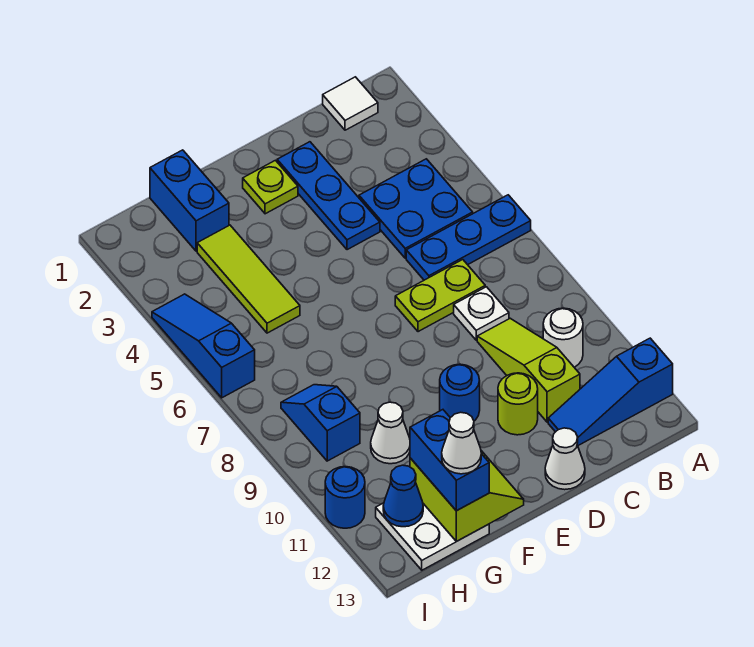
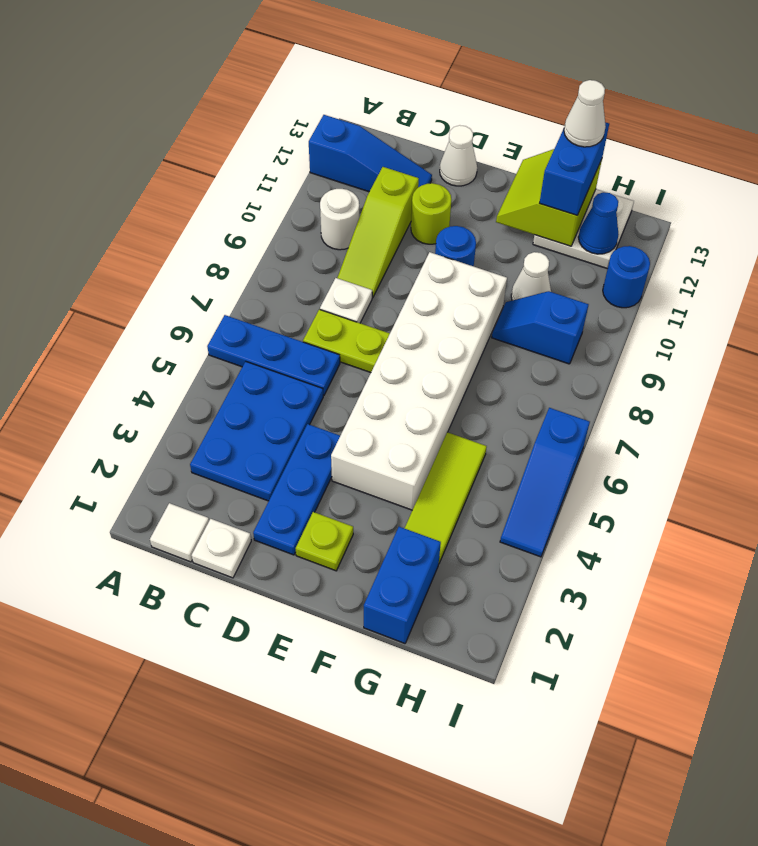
blue plate B4:C5 level 1 -> blue plate B3:C5 level 1
none -> white plate C1 level 1
none -> white brick E4:F9 level 1
blue slope H8:H9 level 1 top 9 -> blue slope G9:H9 level 1 top H

